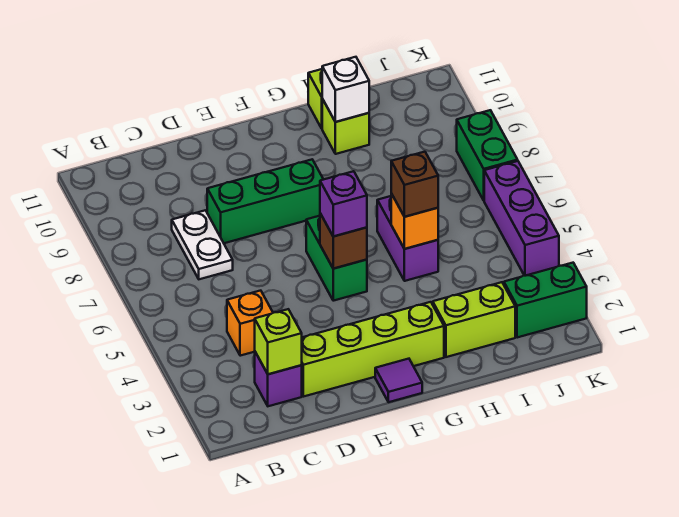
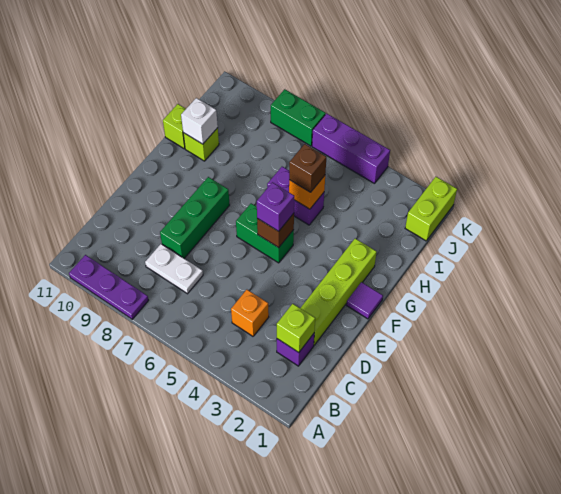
none -> purple plate A8:A10 level 1
lime brick H2:I2 level 1 -> lime brick J1:K1 level 1
green brick J2:K2 level 1 -> none

